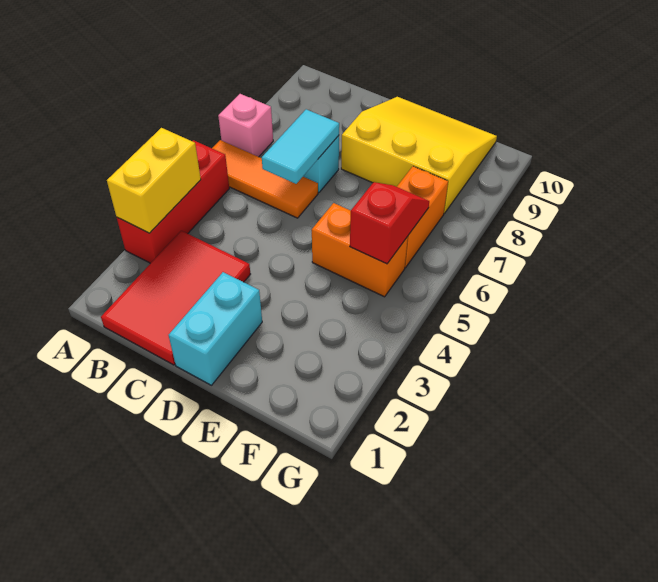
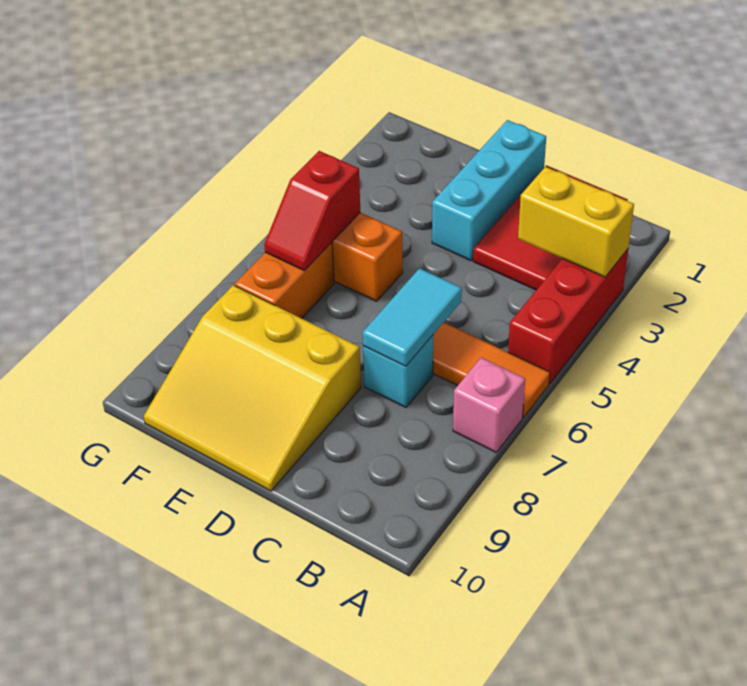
yellow brick A3:A4 level 2 -> yellow brick A3:B3 level 2
cyan brick D1:D2 level 1 -> cyan brick D1:D3 level 1

